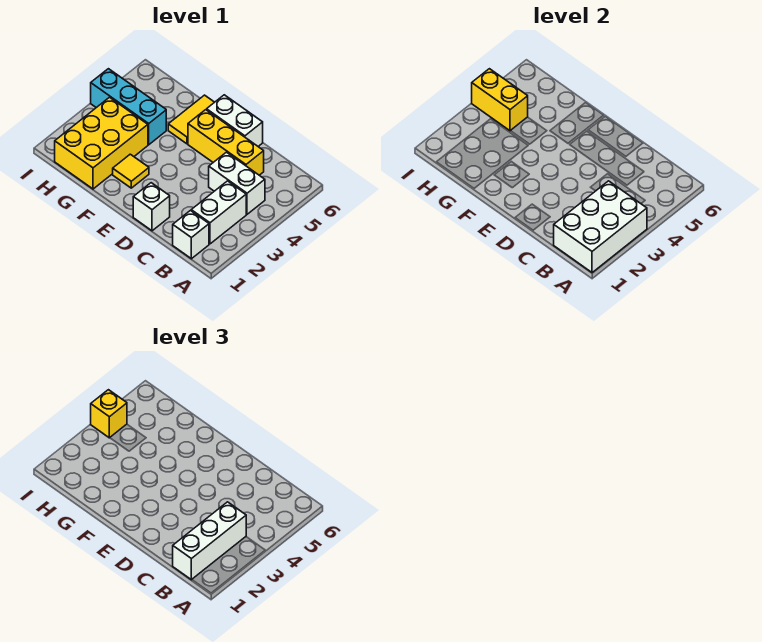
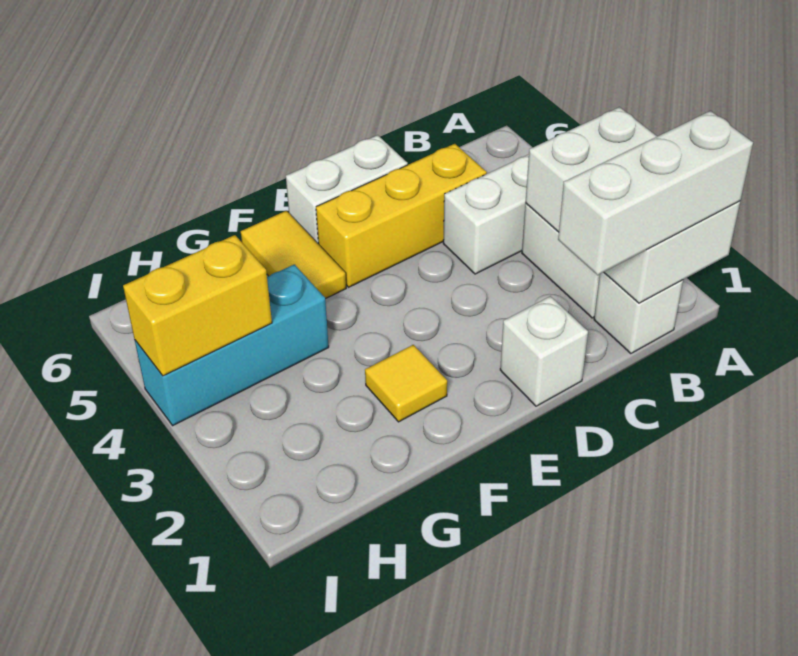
white brick B1:B3 level 3 -> white brick A1:C1 level 3
yellow brick G1:H3 level 1 -> none
yellow brick I4 level 3 -> none

